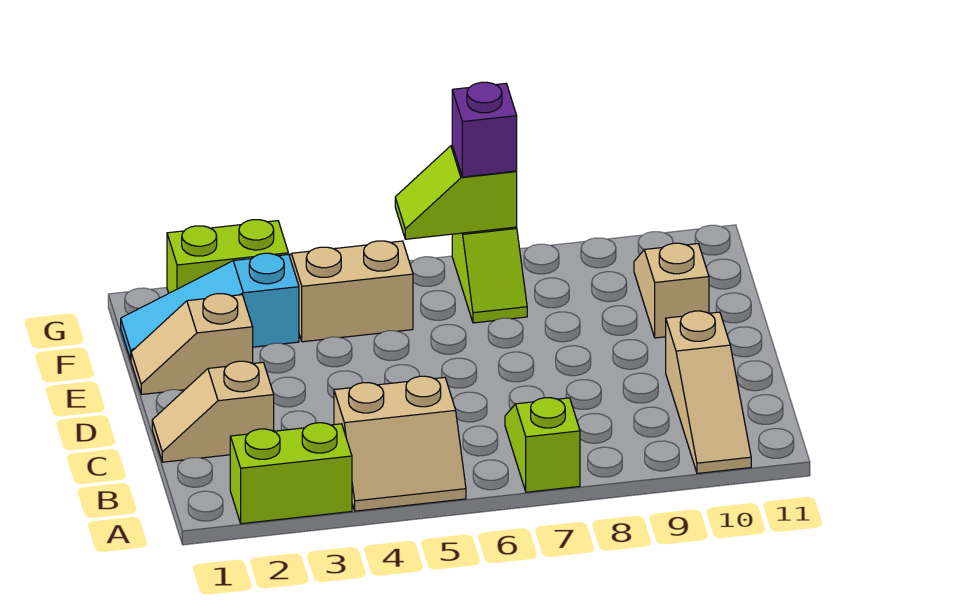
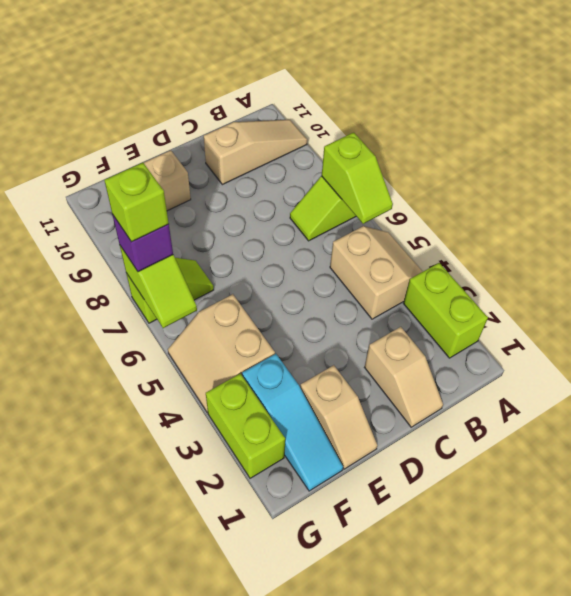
none -> lime slope A6:A7 level 2 top 7
none -> lime brick G7 level 4

